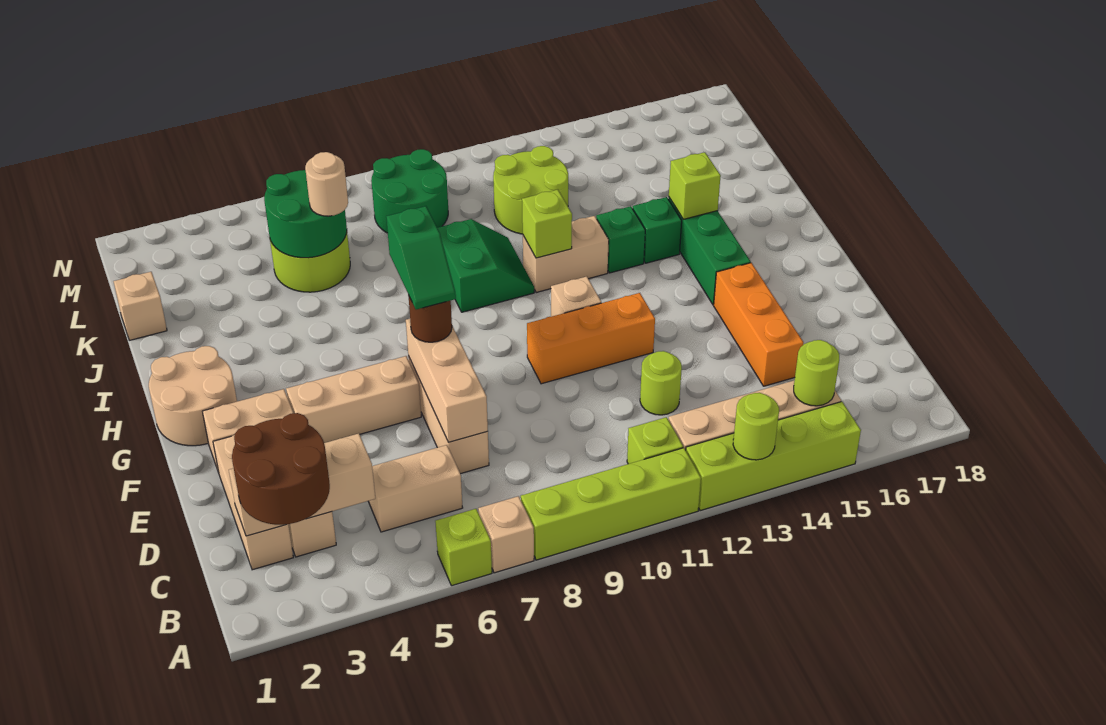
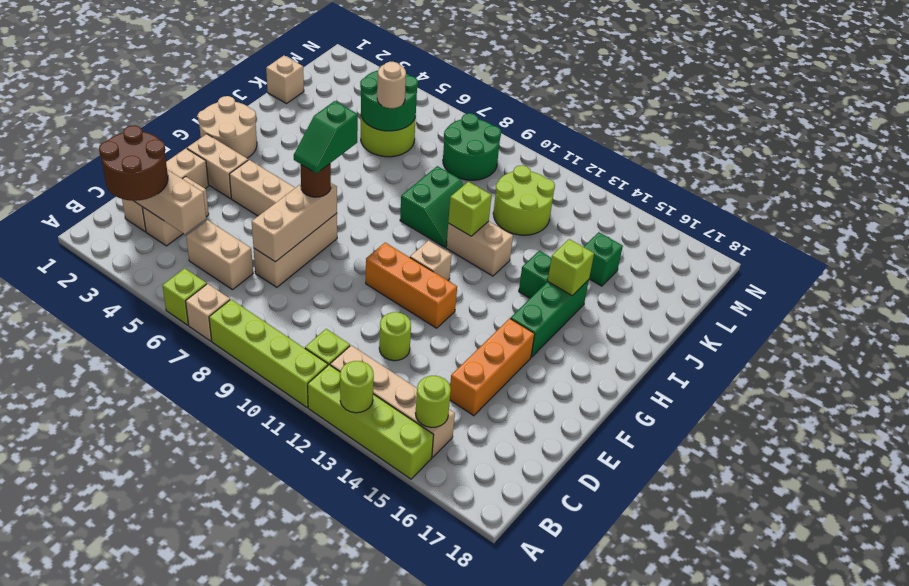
green brick I13 level 1 -> green brick K15 level 1

